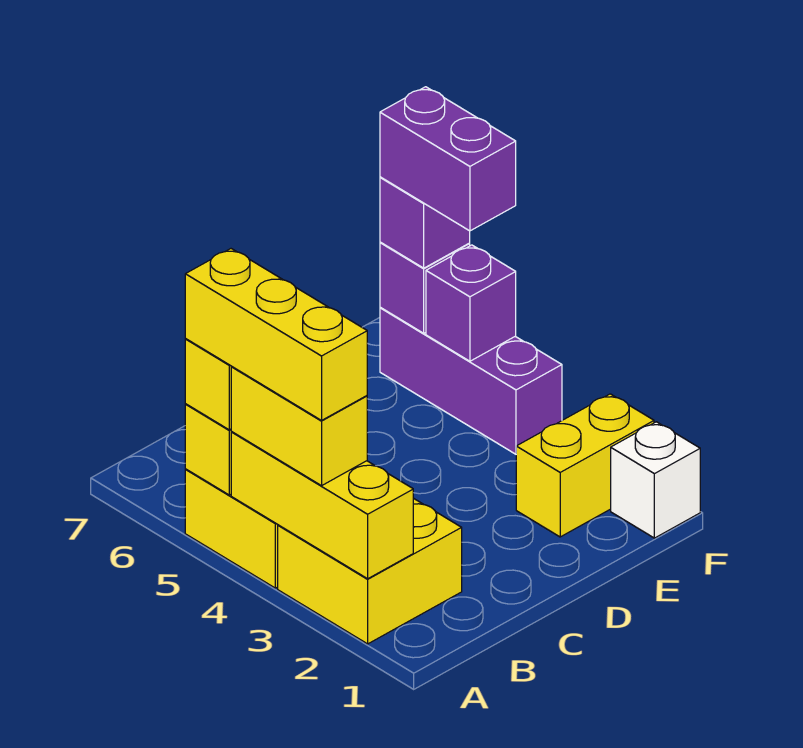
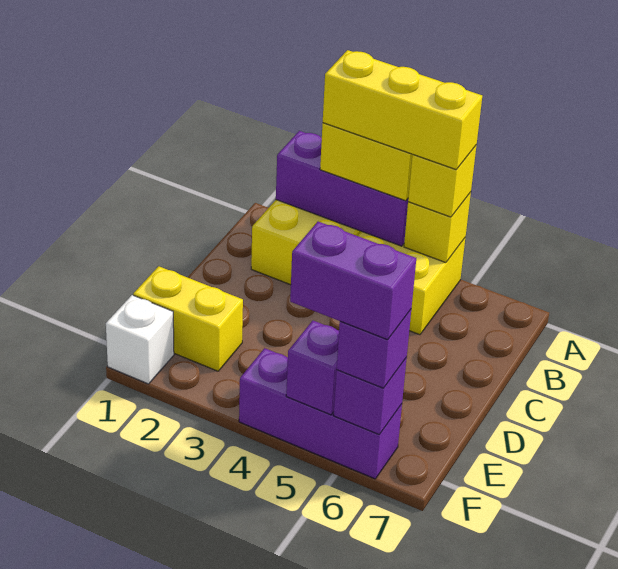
yellow brick A2:A4 level 2 -> purple brick A2:A4 level 2
yellow brick E2:F2 level 1 -> yellow brick E1:E2 level 1

